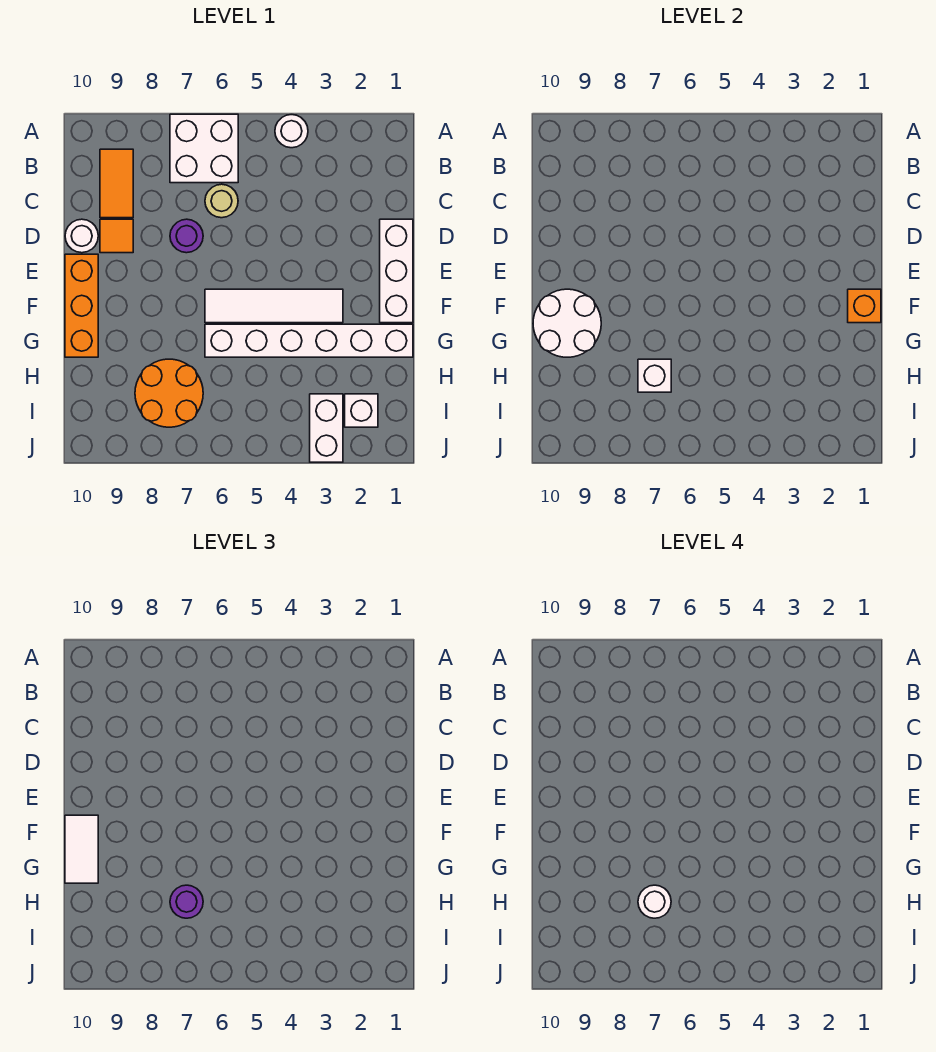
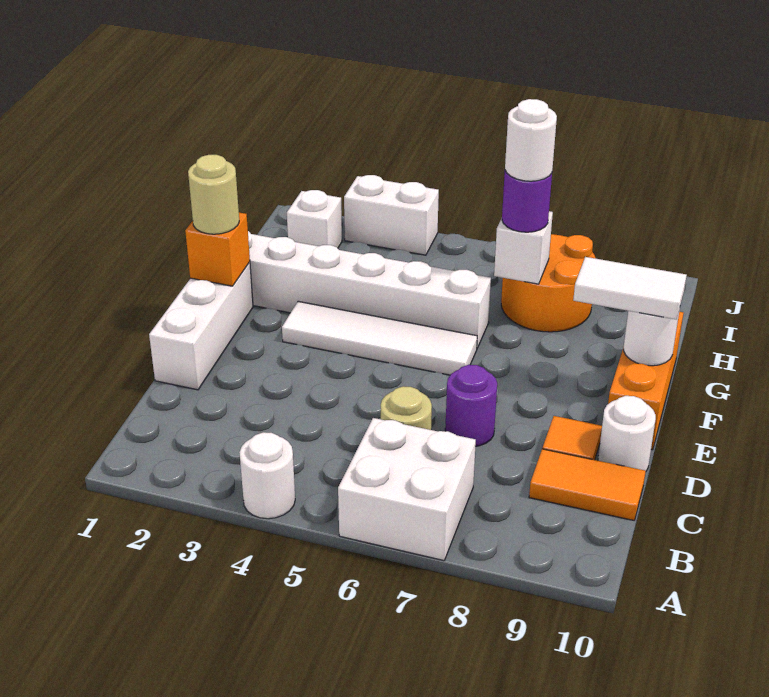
orange tile B9:C9 level 1 -> orange tile C9:C10 level 1
none -> tan round brick F1 level 3
white round brick F9:G10 level 2 -> white round brick F10 level 2
white tile F10:G10 level 3 -> white tile F9:F10 level 3
white brick I3:J3 level 1 -> white brick J3:J4 level 1

